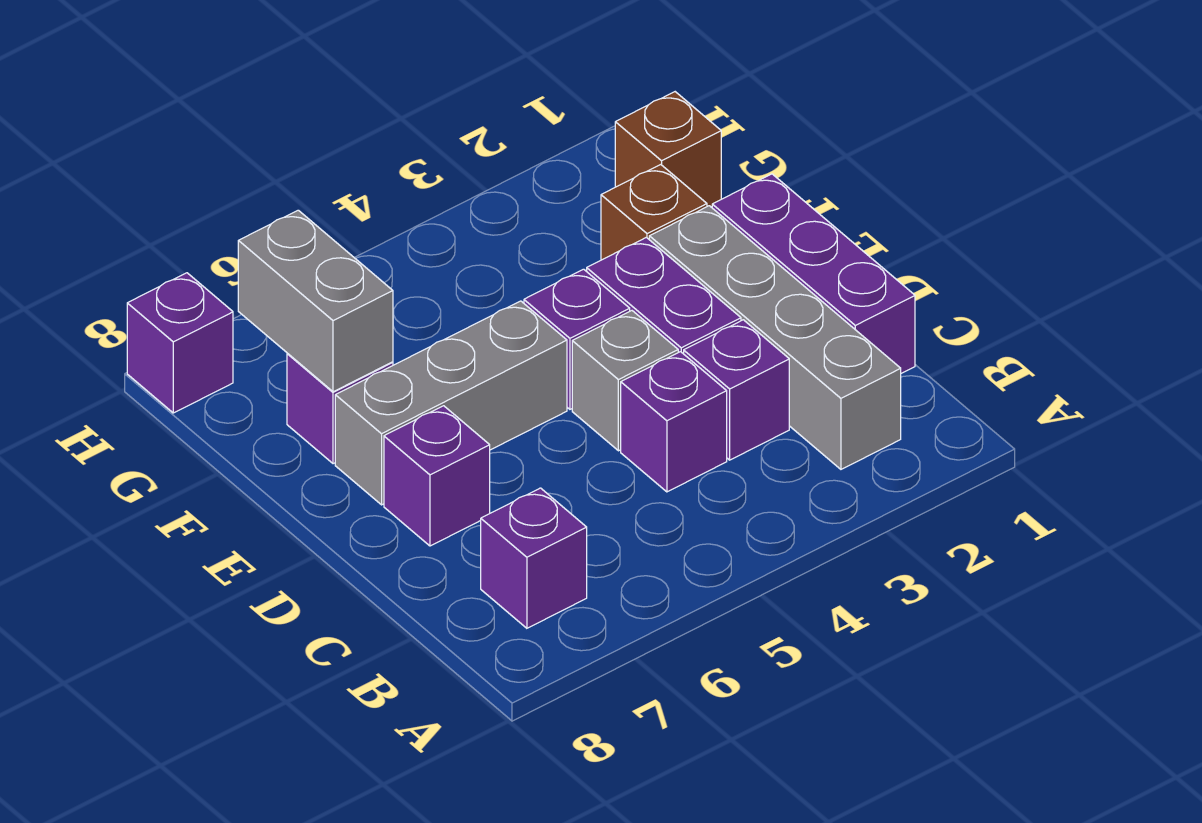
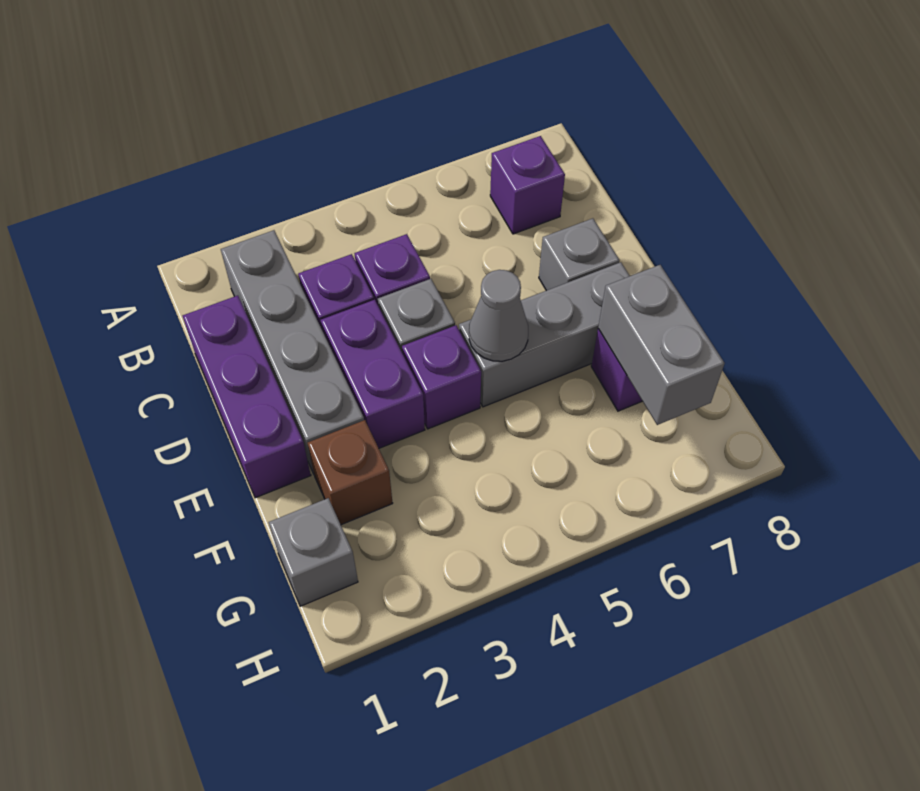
purple brick D7 level 1 -> grey brick D7 level 1
none -> grey cone E5 level 2
brown brick G1 level 1 -> grey brick G1 level 1
purple brick H8 level 1 -> none

